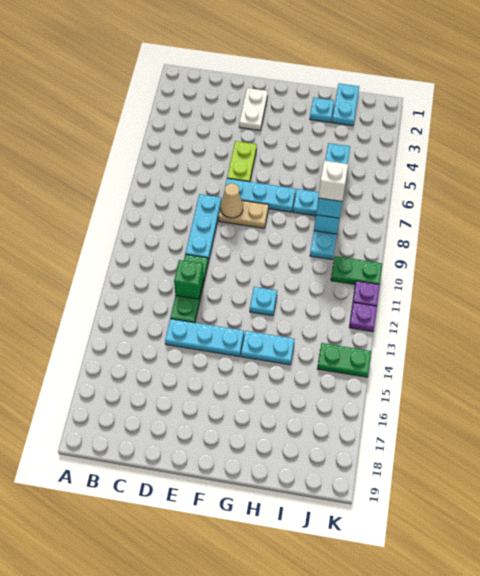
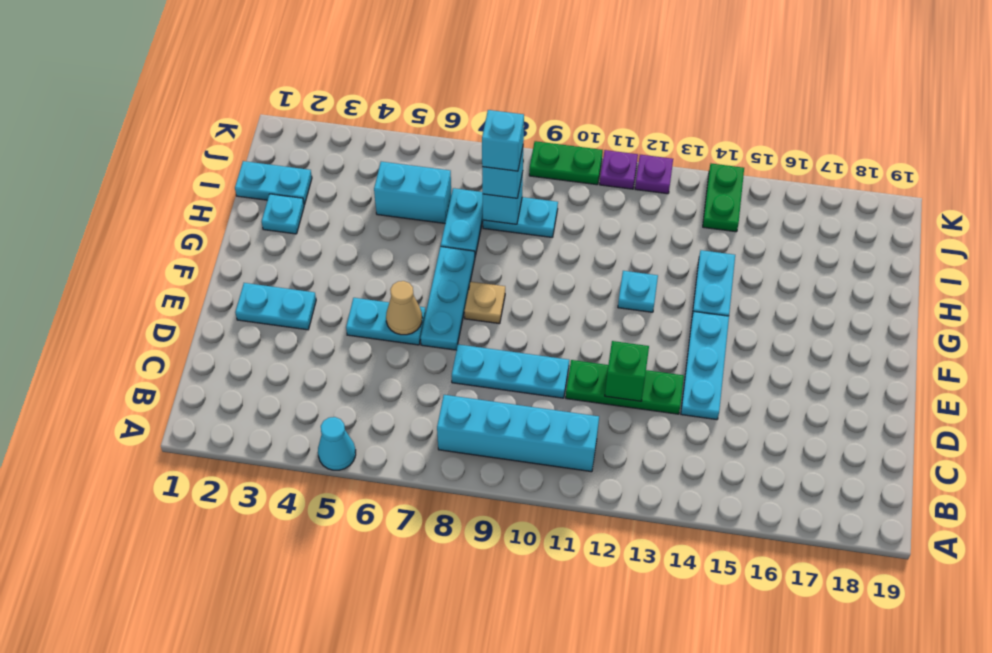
none -> cyan cone A5 level 1
none -> cyan brick B8:B11 level 1
white plate E2:E3 level 1 -> cyan plate E2:E3 level 1
lime plate E5:E6 level 1 -> cyan plate E5:E6 level 1
tan plate E8:F8 level 1 -> tan plate F8 level 1
tan cone E8 level 2 -> tan cone E6 level 2
white brick I8 level 4 -> cyan brick I8 level 4
green plate J10:K10 level 1 -> green plate K9:K10 level 1

